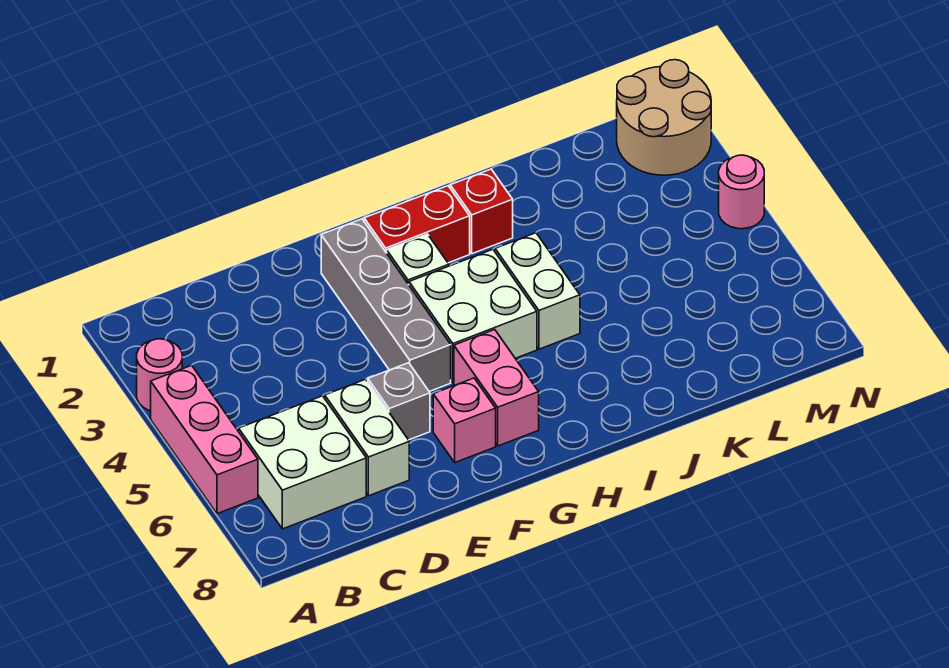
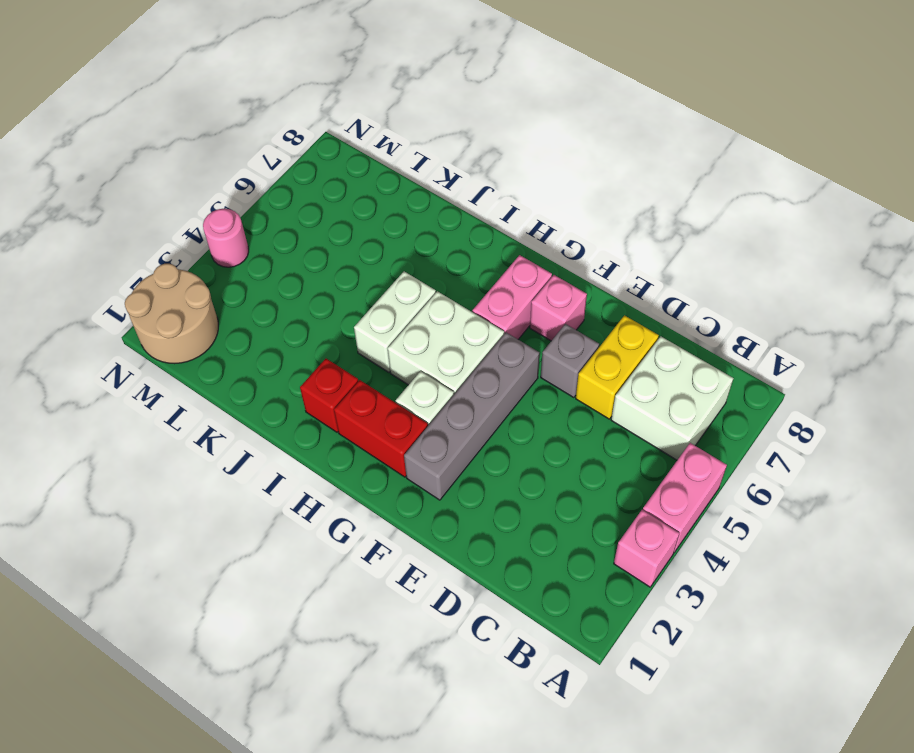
pink round brick A3 level 1 -> pink brick A3 level 1
pink brick A4:A6 level 1 -> pink brick A4:A5 level 1
white brick D6:D7 level 1 -> yellow brick D6:D7 level 1

